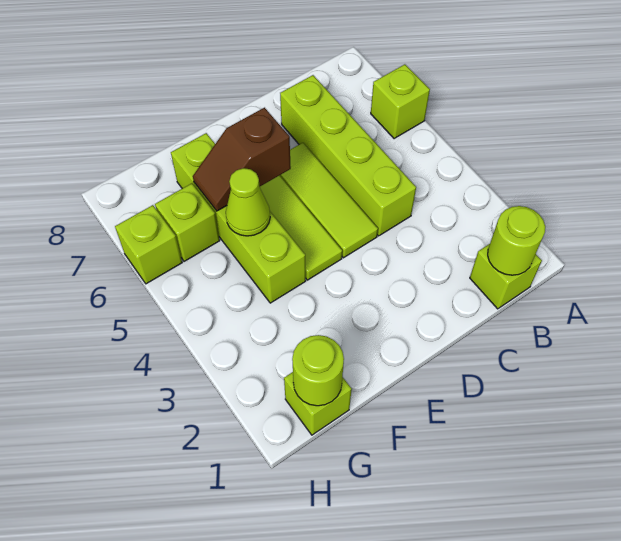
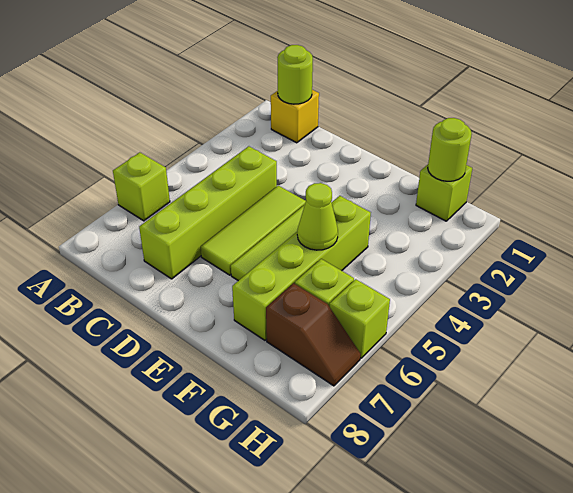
lime brick B1 level 1 -> yellow brick B1 level 1
brown slope E6:F6 level 2 top E -> brown slope G7:H7 level 1 top G

